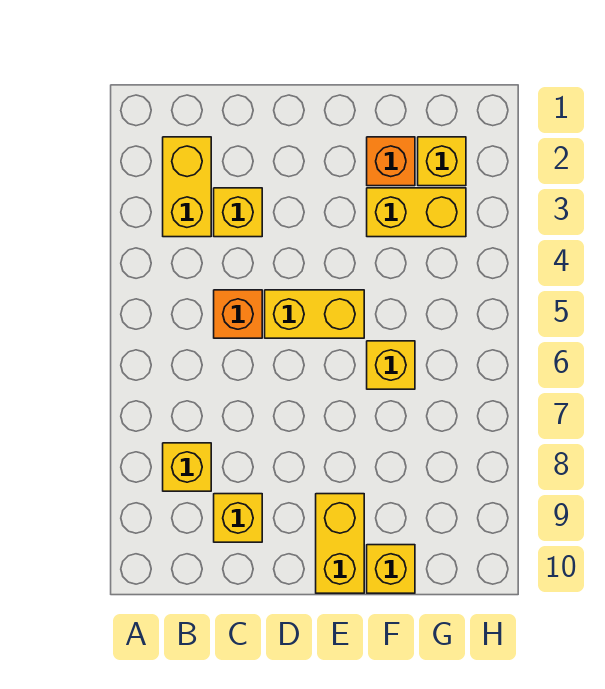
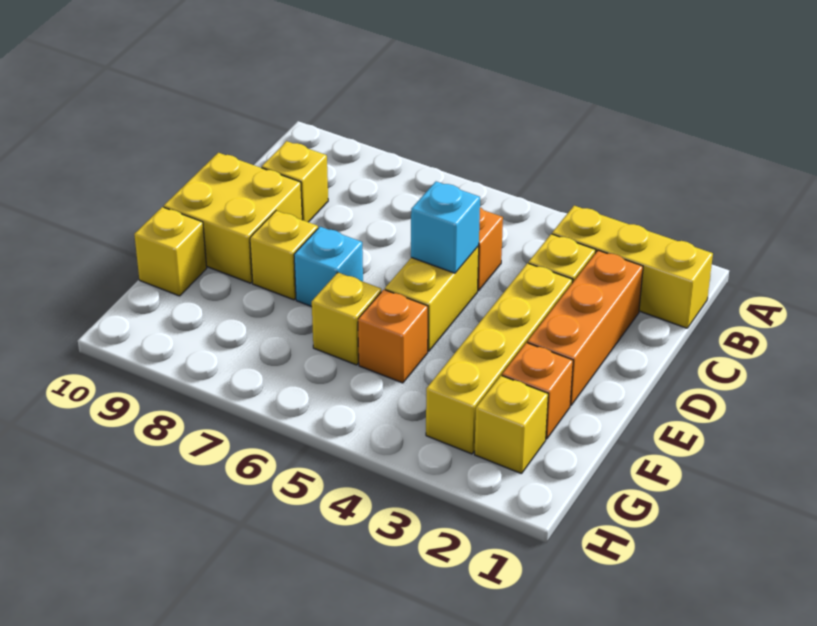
yellow brick B2:B3 level 1 -> yellow brick B1:B3 level 1
yellow brick B8 level 1 -> yellow brick E8 level 1
none -> orange brick C2:E2 level 1
none -> cyan brick D5 level 2
none -> cyan brick E7 level 1
yellow brick E9:E10 level 1 -> yellow brick D9:E10 level 1
yellow brick F3:G3 level 1 -> yellow brick D3:G3 level 1
none -> orange brick F5 level 1

